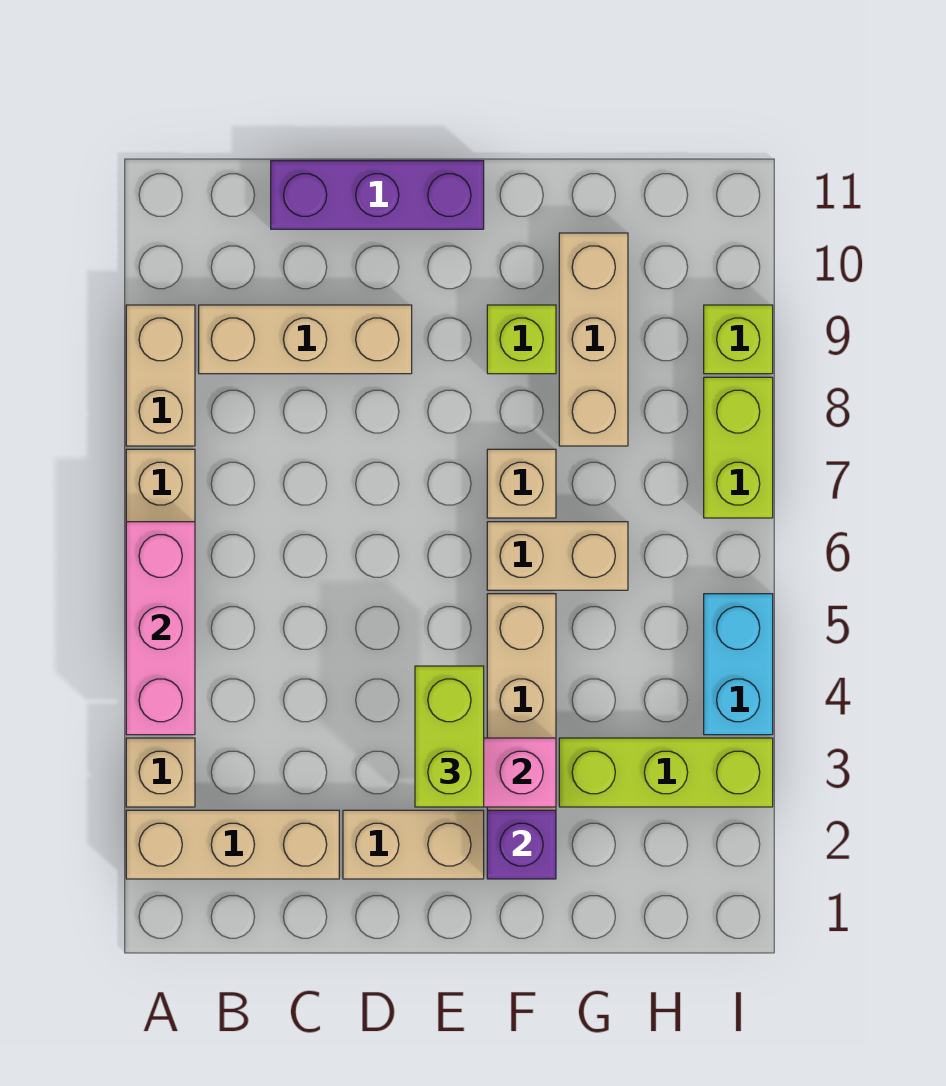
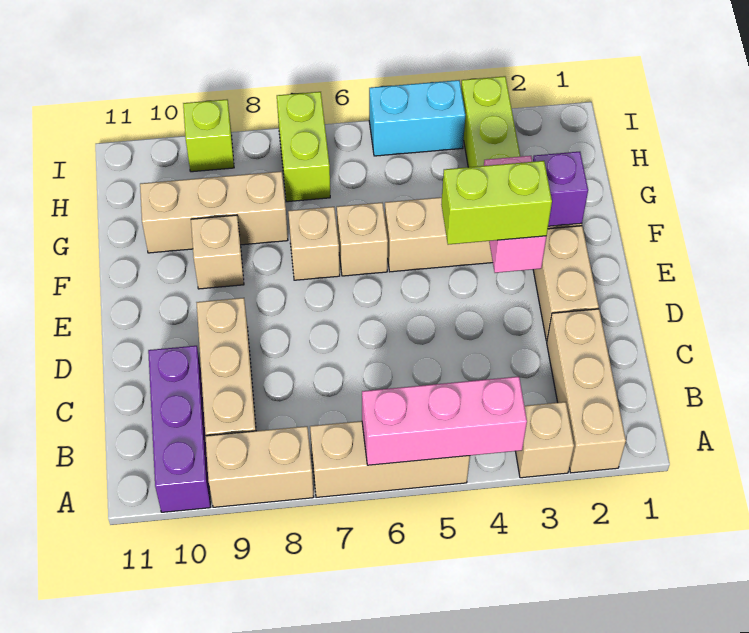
purple brick C11:E11 level 1 -> purple brick A10:C10 level 1
tan brick F6:G6 level 1 -> tan brick F6 level 1
lime brick F9 level 1 -> tan brick F9 level 1
lime brick I7:I8 level 1 -> lime brick H7:I7 level 1

